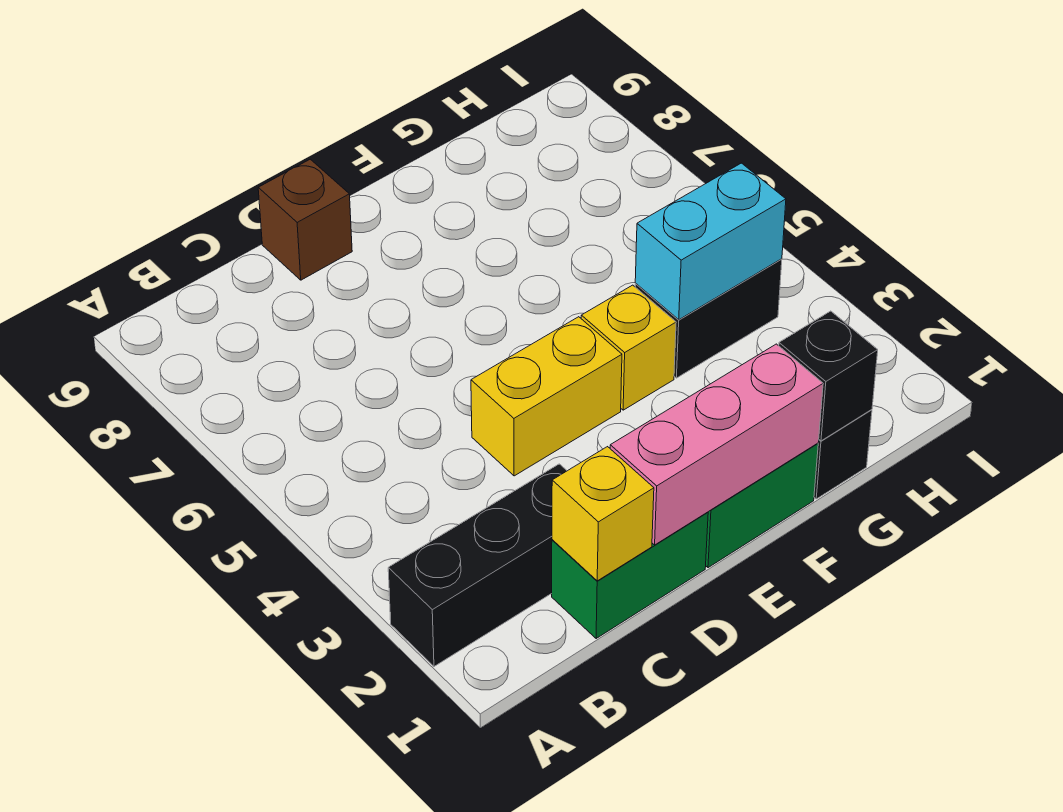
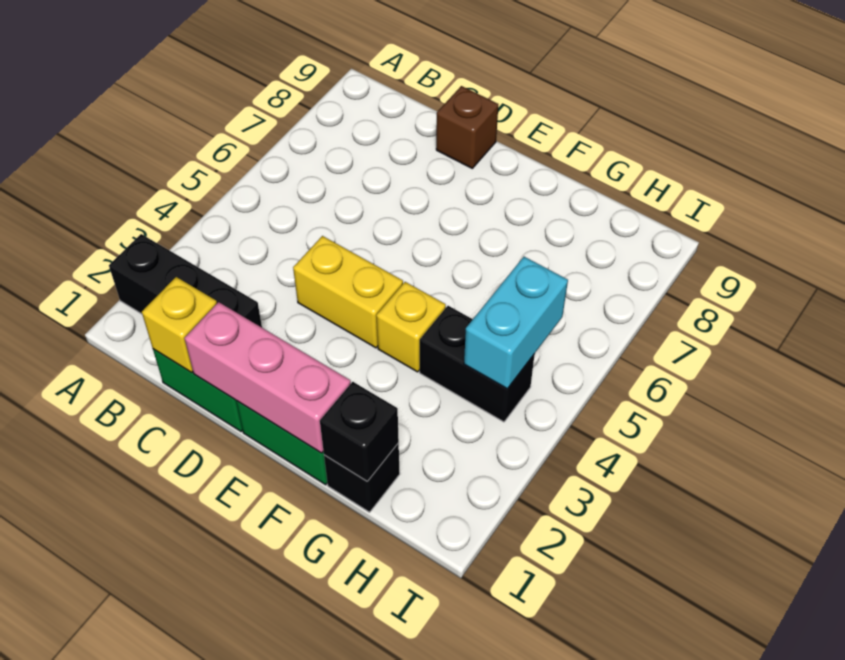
cyan brick G4:H4 level 2 -> cyan brick H4:H5 level 2

